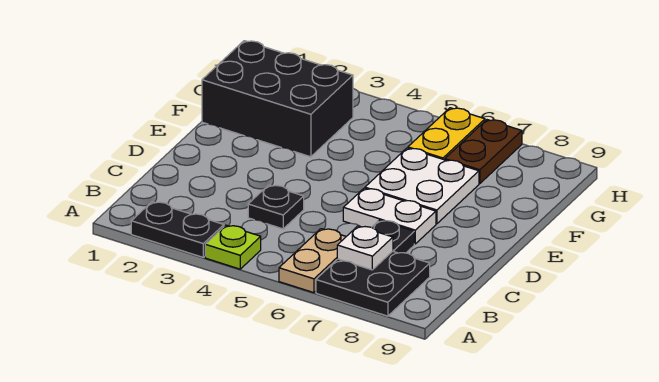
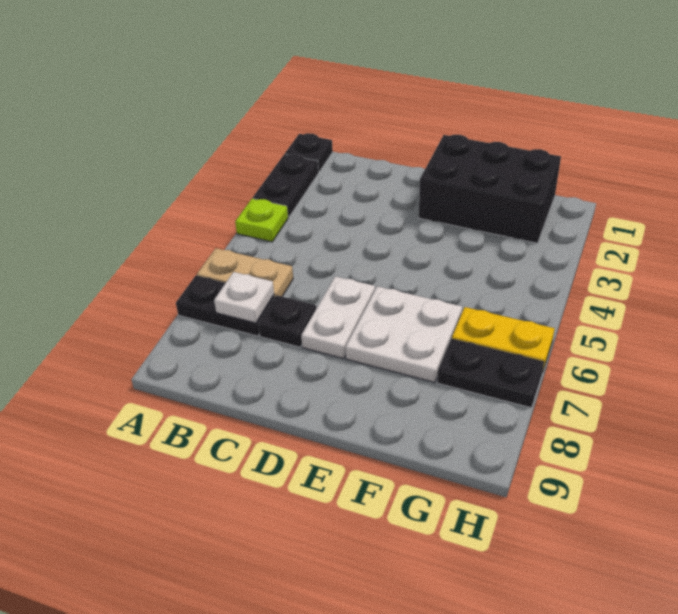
black plate A7:B8 level 1 -> black plate A7:B7 level 1
black plate C4 level 1 -> black plate A1 level 1
black brick F1:G3 level 1 -> black brick E1:G2 level 1
brown plate G7:H7 level 1 -> black plate G7:H7 level 1

